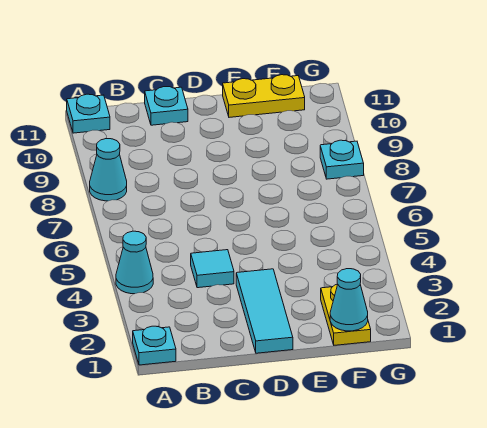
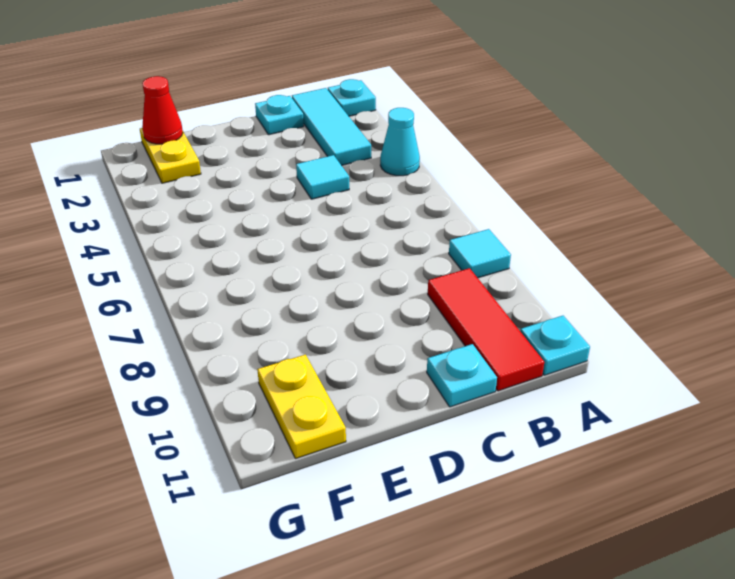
cyan cone A8 level 1 -> cyan tile A8 level 1
none -> red tile B9:B11 level 1
cyan tile D1:D3 level 1 -> cyan tile B1:B3 level 1
yellow plate E11:F11 level 1 -> yellow plate F10:F11 level 1
cyan cone F1 level 2 -> red cone F1 level 2
cyan plate G8 level 1 -> cyan plate C1 level 1

